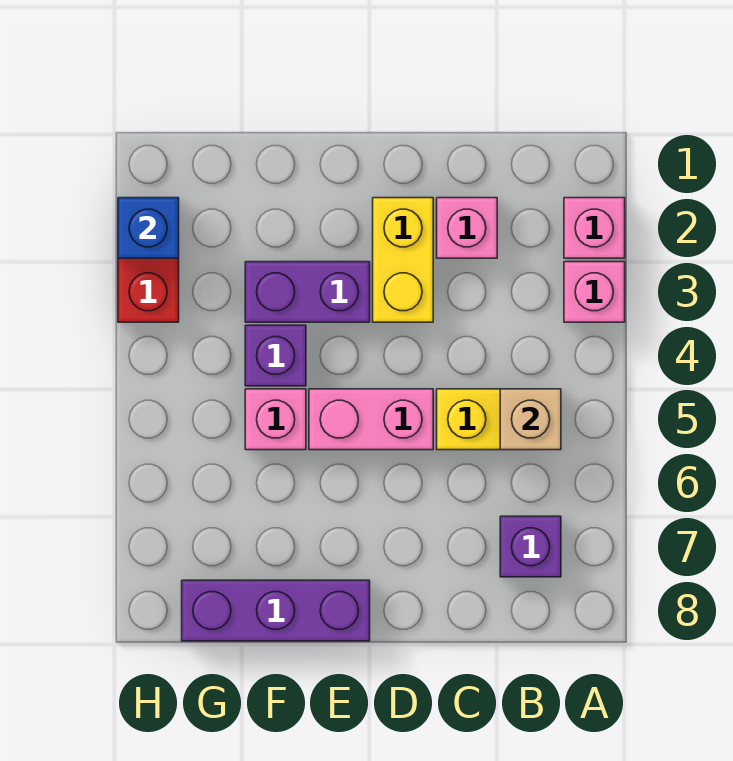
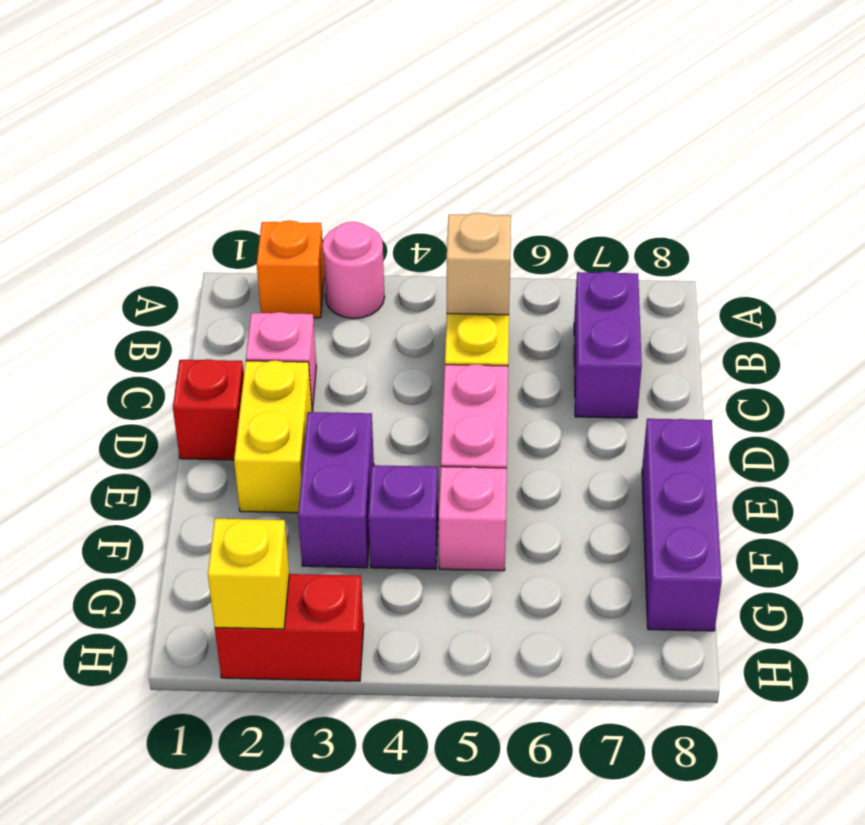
pink brick A2 level 1 -> orange brick A2 level 1
pink brick A3 level 1 -> pink round brick A3 level 1
purple brick B7 level 1 -> purple brick B7:C7 level 1
none -> red brick D1 level 1
yellow brick D2:D3 level 1 -> yellow brick D2:E2 level 1
blue brick H2 level 2 -> yellow brick H2 level 2

